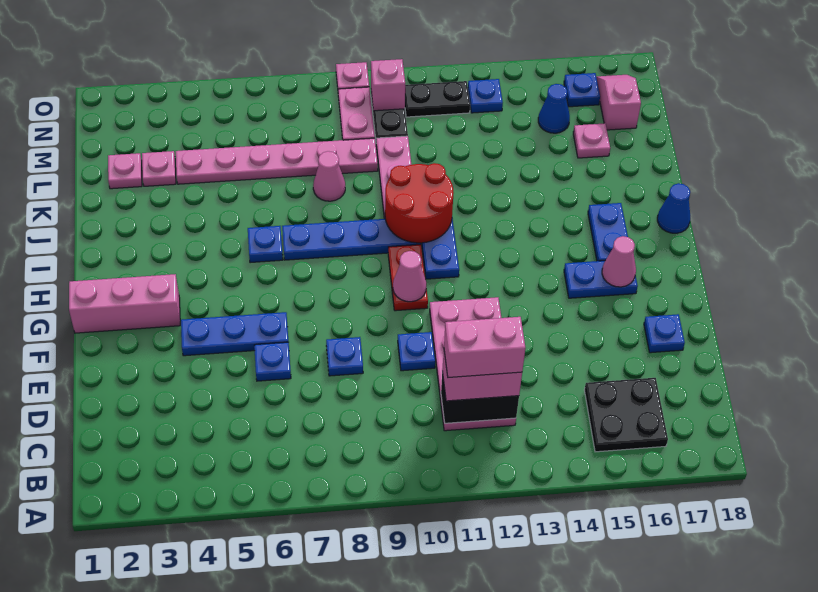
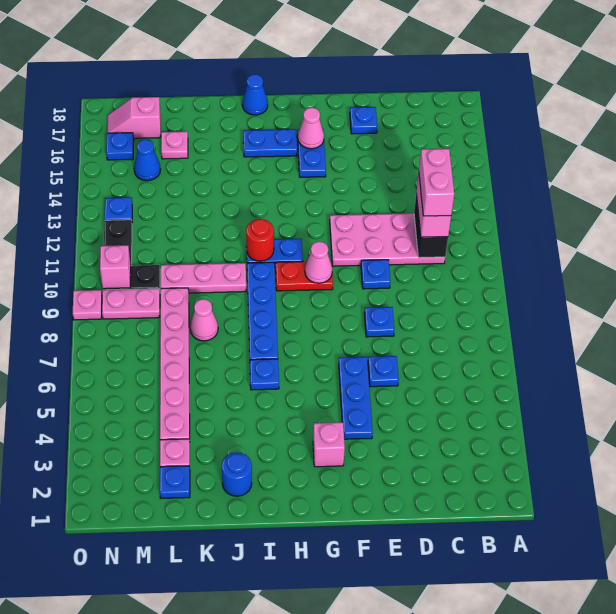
black plate B15:C16 level 1 -> none
pink brick G1:G3 level 1 -> pink brick G3 level 1
red round brick I10:J11 level 2 -> red round brick I11 level 2
none -> blue round brick J2 level 1
pink plate L2 level 1 -> blue plate L2 level 1

